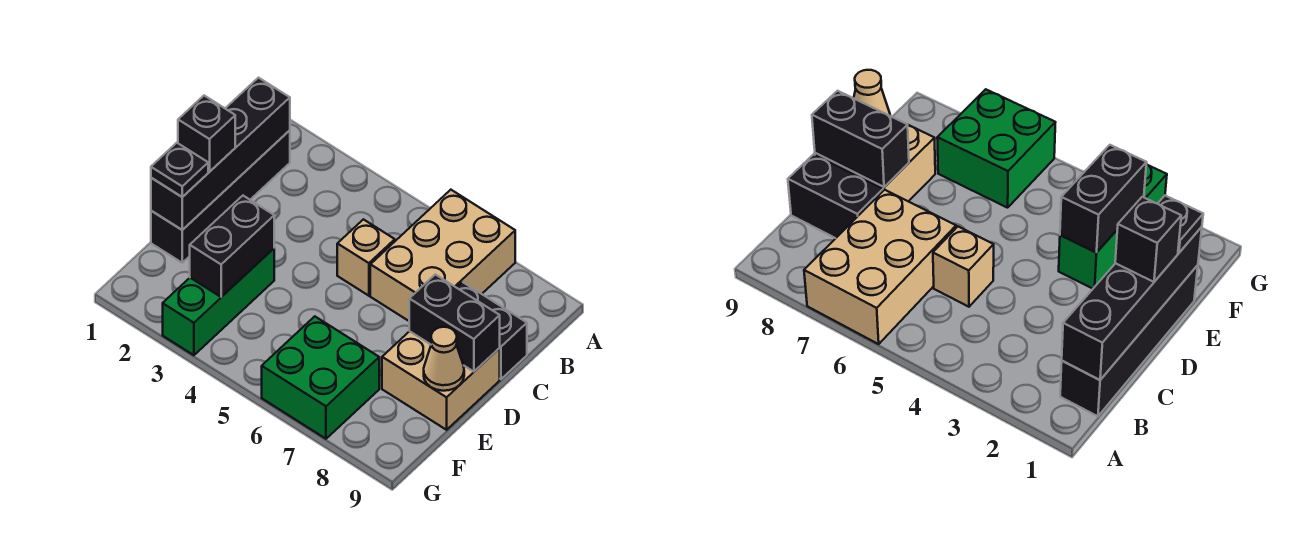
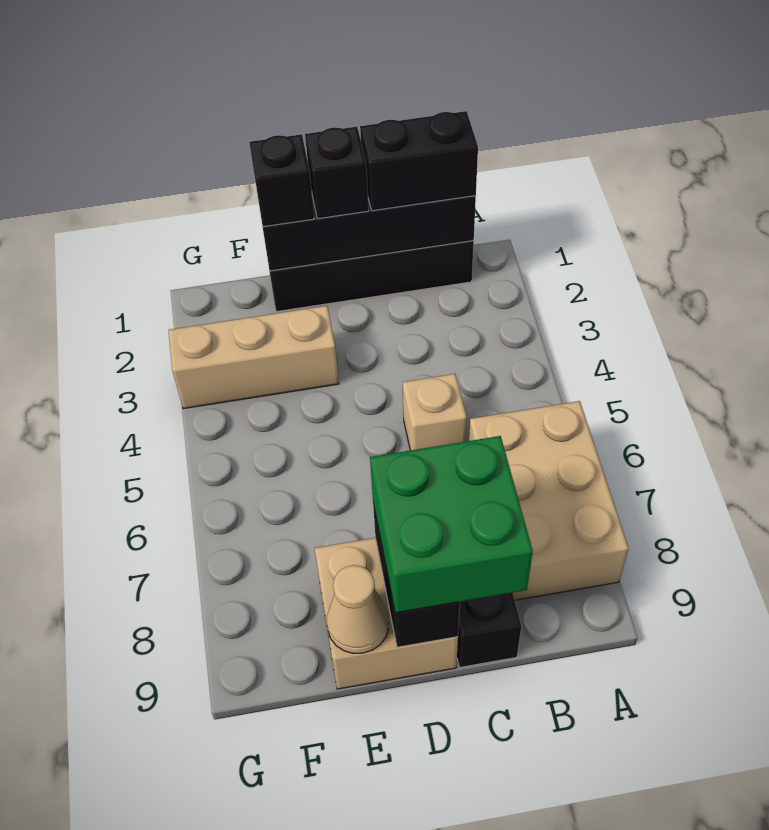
tan brick A6:C7 level 1 -> tan brick A6:B8 level 1
black plate E1 level 3 -> black brick E1 level 3
green brick E3:G3 level 1 -> tan brick E3:G3 level 1
black brick E3:F3 level 2 -> black brick B1:C1 level 3
green brick F6:G7 level 1 -> green brick C8:D9 level 3

